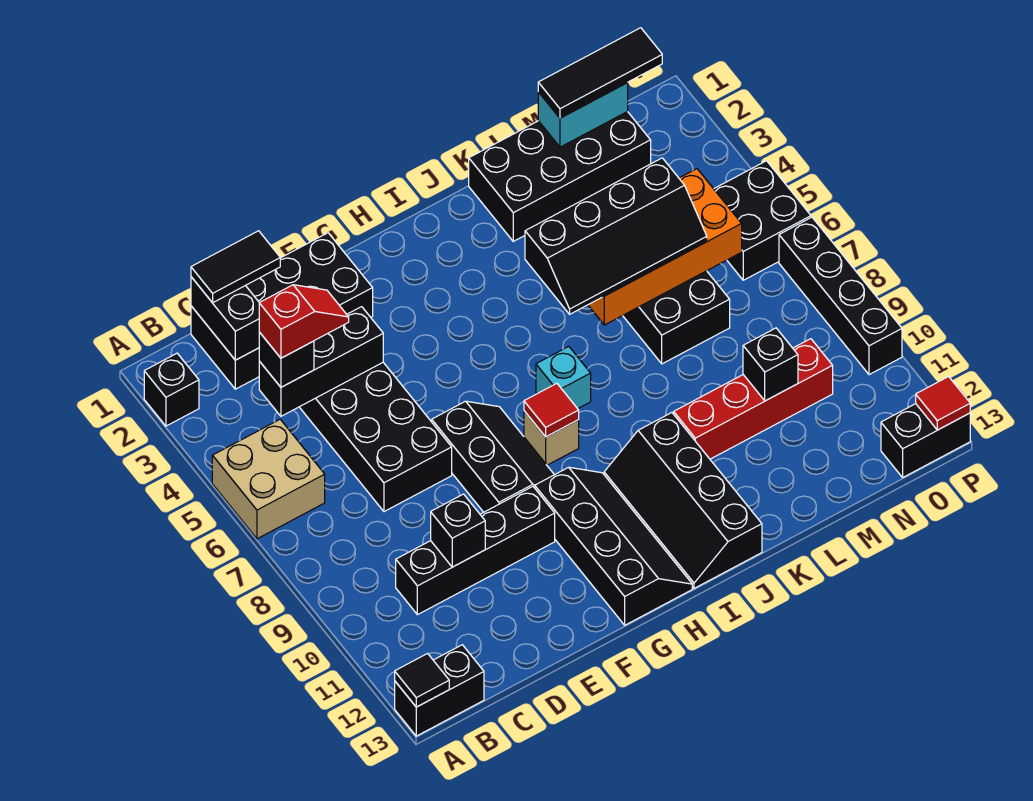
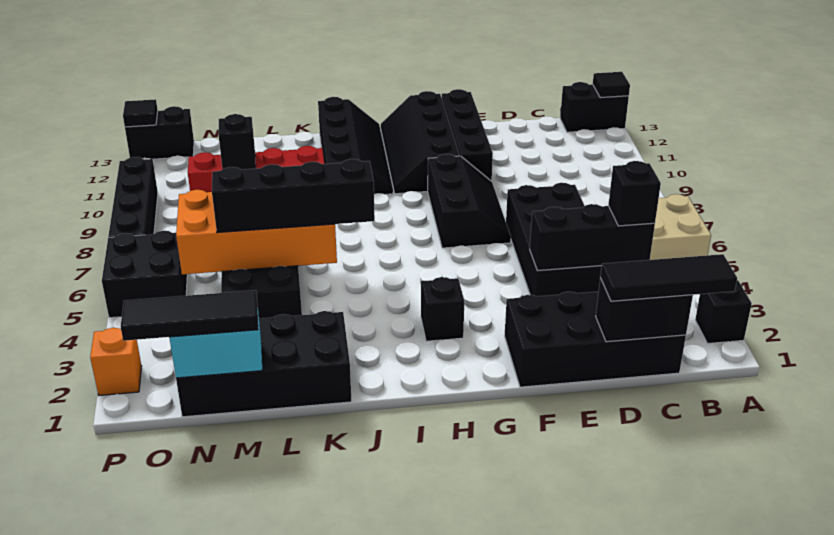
black brick C1:C2 level 2 -> black brick C1:D1 level 2
black tile C1:D1 level 3 -> black tile B1:D1 level 3
red slope C4:D4 level 4 top C -> none
black brick C10:F10 level 1 -> black brick F10:F13 level 1
black brick D10 level 2 -> black brick H3 level 1
black slope F7:G9 level 1 top F -> black slope F7:G9 level 1 top G
tan brick H8 level 1 -> none
red tile H8 level 2 -> none
cyan brick I7 level 1 -> none
none -> orange brick P2 level 1
red tile P13 level 2 -> black tile P13 level 2

